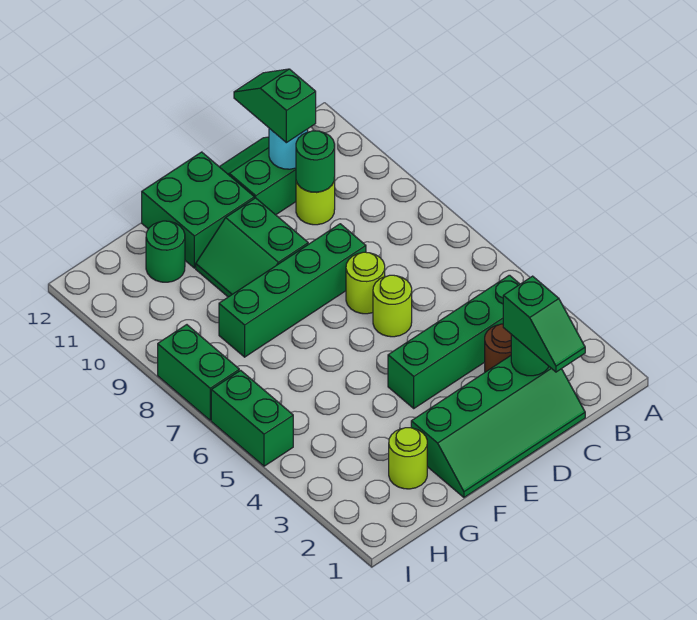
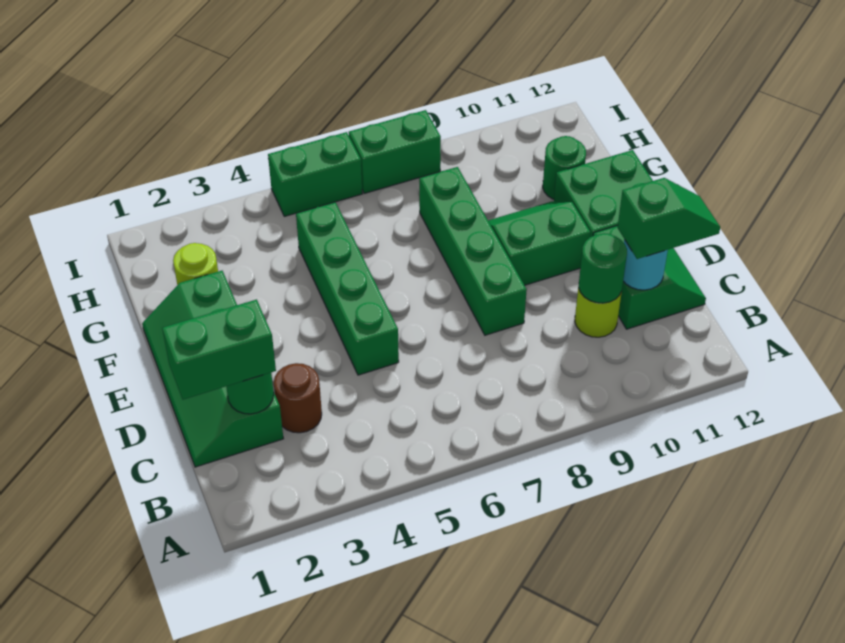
green brick B4:E4 level 1 -> green brick D5:G5 level 1
green slope C1:C2 level 3 top 2 -> green brick C1:C2 level 3
lime round brick D6 level 1 -> none
lime round brick D7 level 1 -> none

